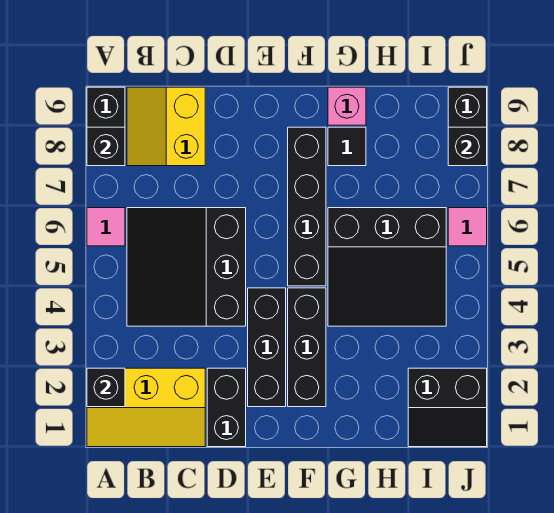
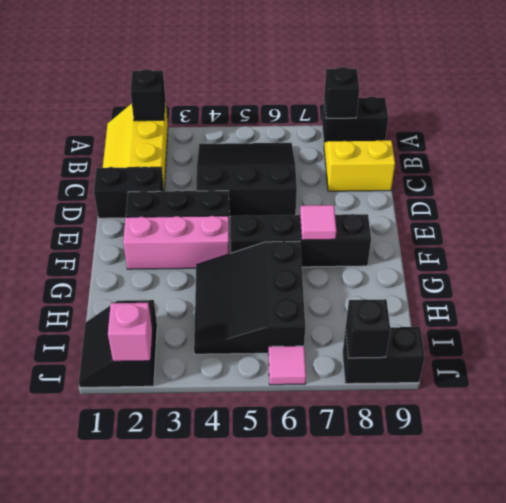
pink tile A6 level 1 -> pink tile F7 level 2
black brick F2:F4 level 1 -> pink brick F2:F4 level 1
black tile G8 level 1 -> none
pink brick G9 level 1 -> pink brick J2 level 2

